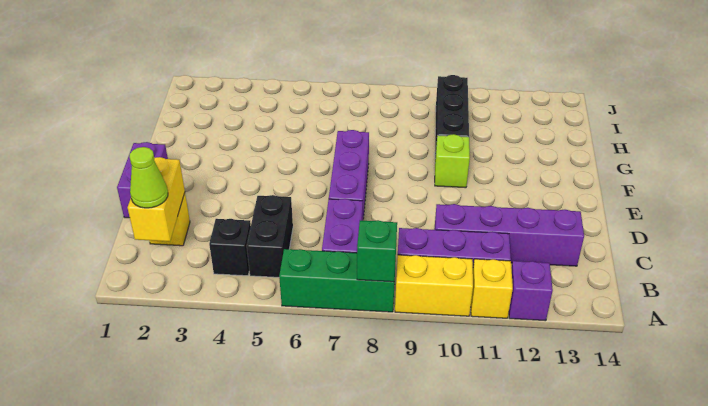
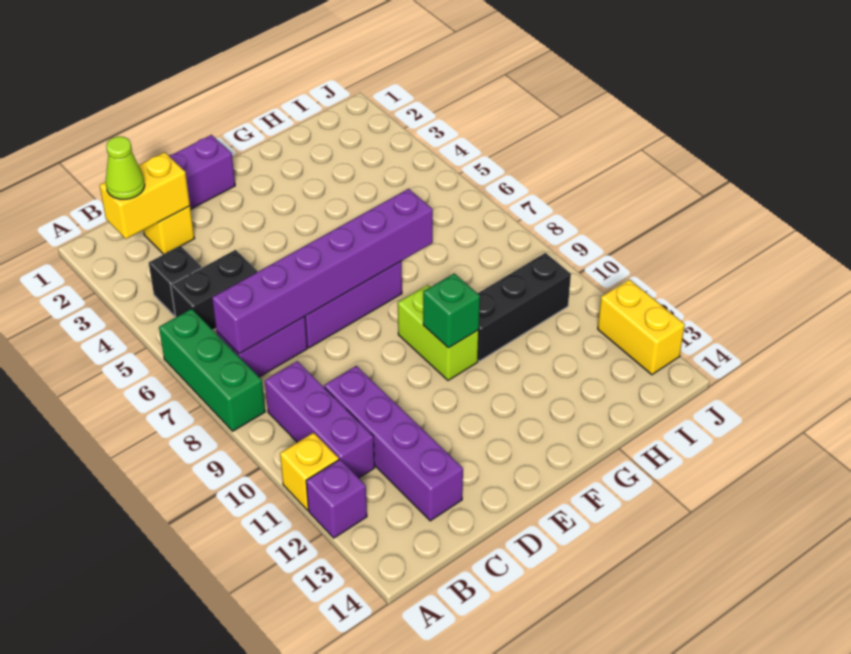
green brick A8 level 2 -> green brick F10 level 2
yellow brick A9:A10 level 1 -> yellow brick J12:J13 level 1
none -> purple brick B7:G7 level 2
lime brick F10 level 1 -> lime brick F9:F10 level 1

